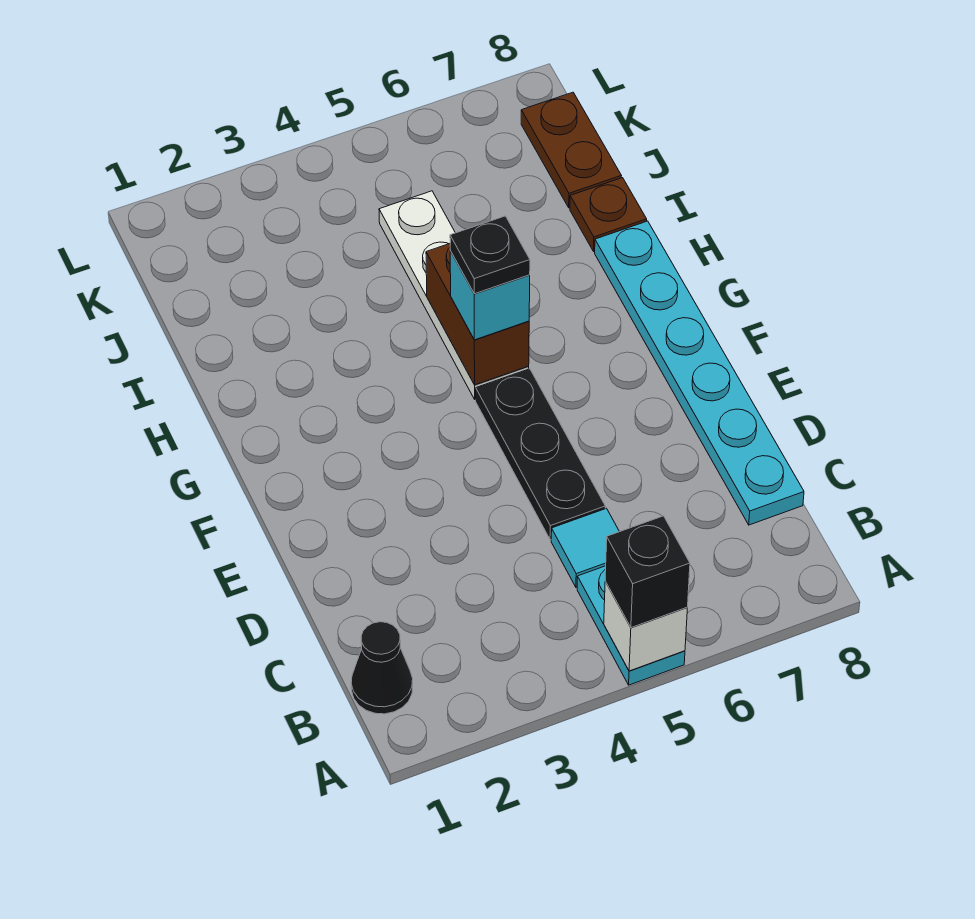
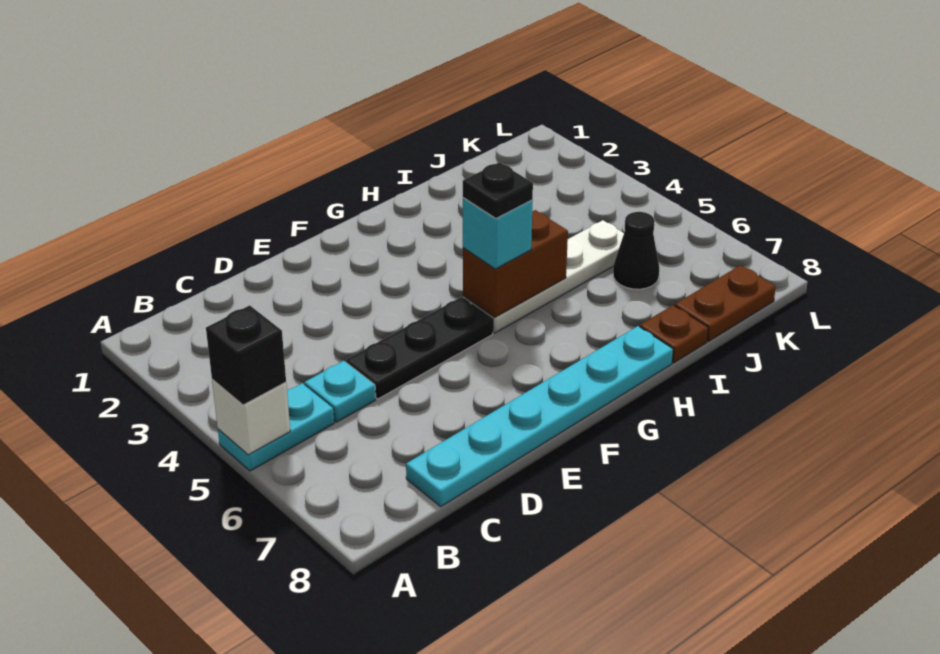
black cone B1 level 1 -> black cone J6 level 1
cyan tile C5 level 1 -> cyan plate C5 level 1

